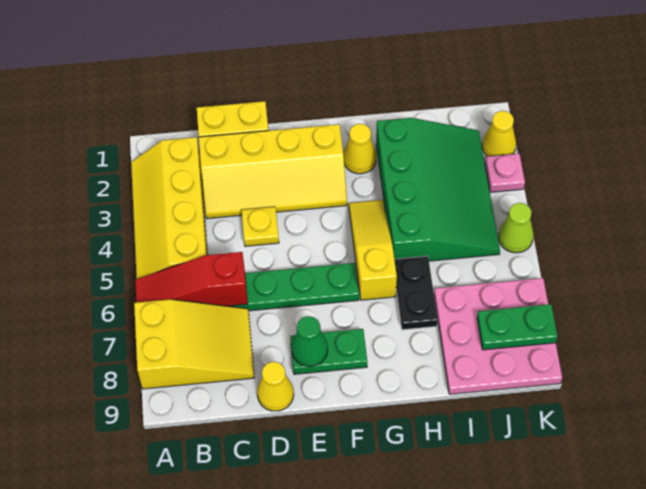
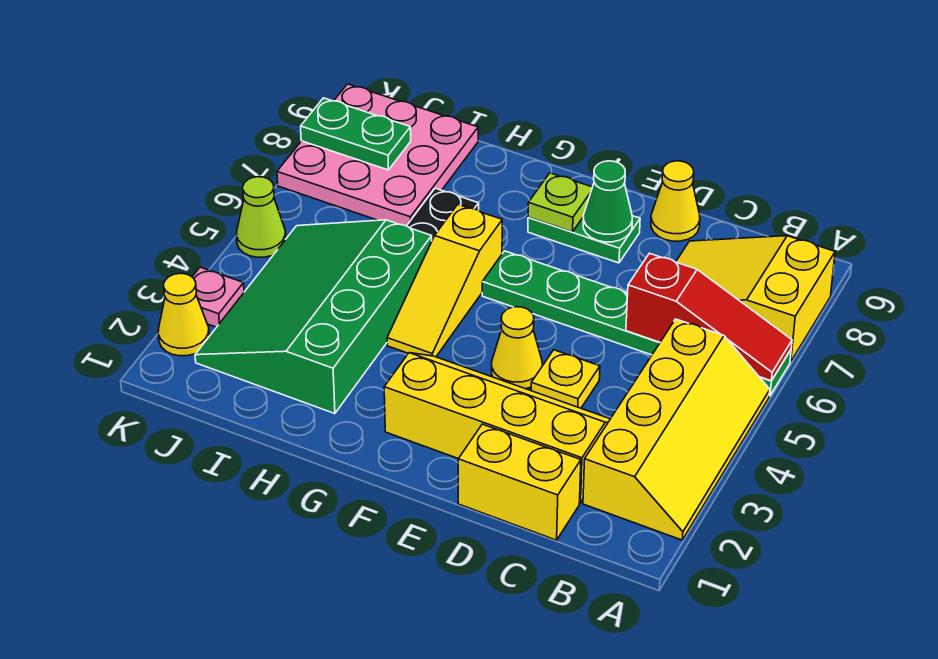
none -> lime plate F8 level 2
yellow cone G2 level 1 -> yellow cone E4 level 1

